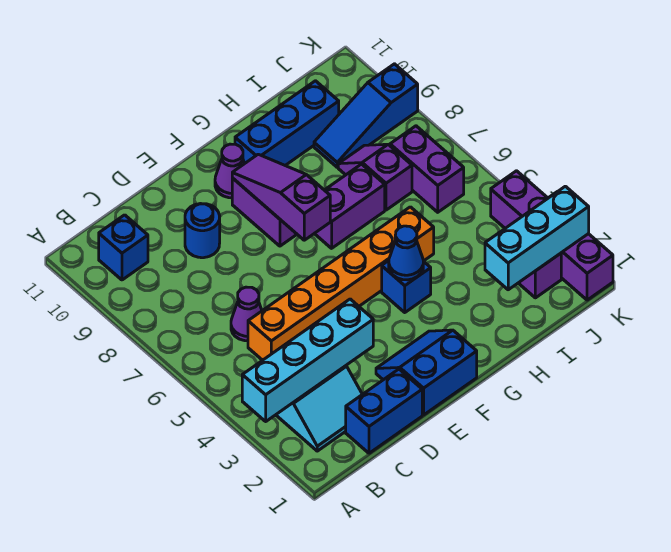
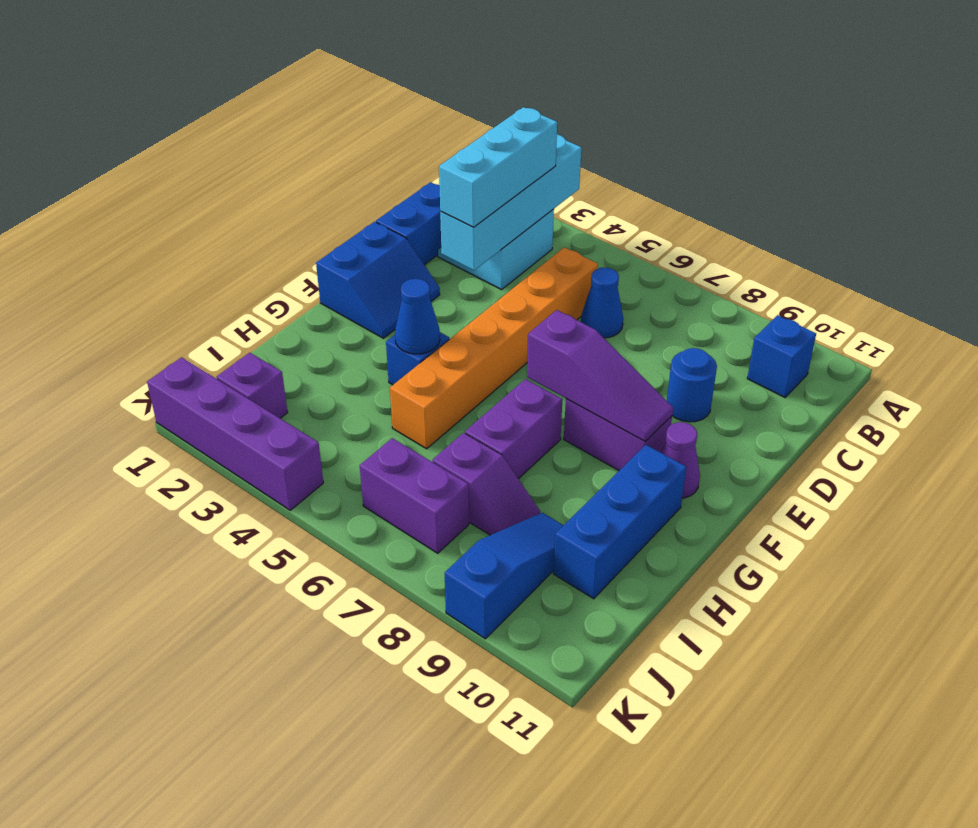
purple cone C6 level 1 -> blue cone C6 level 1
cyan brick I2:K2 level 2 -> cyan brick B3:D3 level 3

